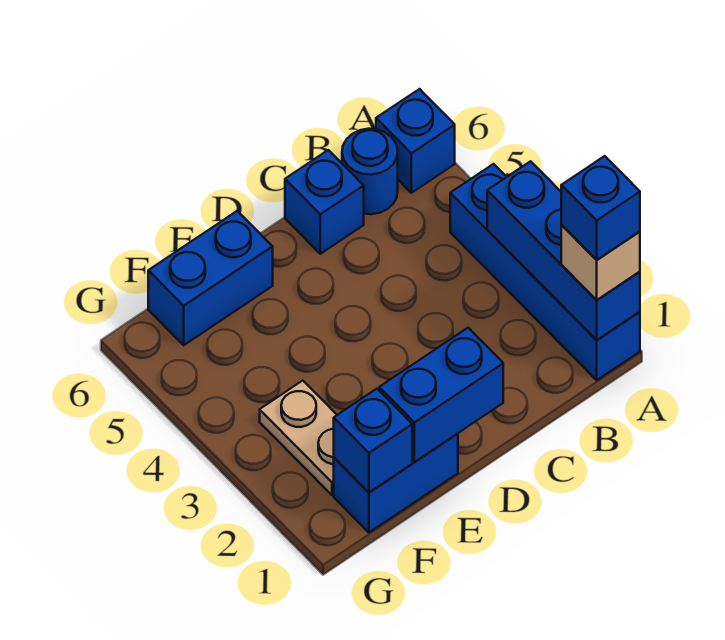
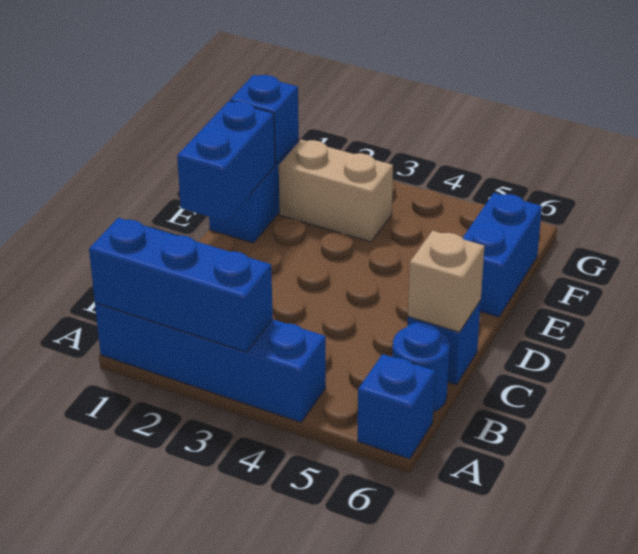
tan brick A1 level 3 -> tan brick C6 level 2
blue brick A1 level 4 -> none
tan plate F2:F3 level 1 -> tan brick F2:F3 level 1

